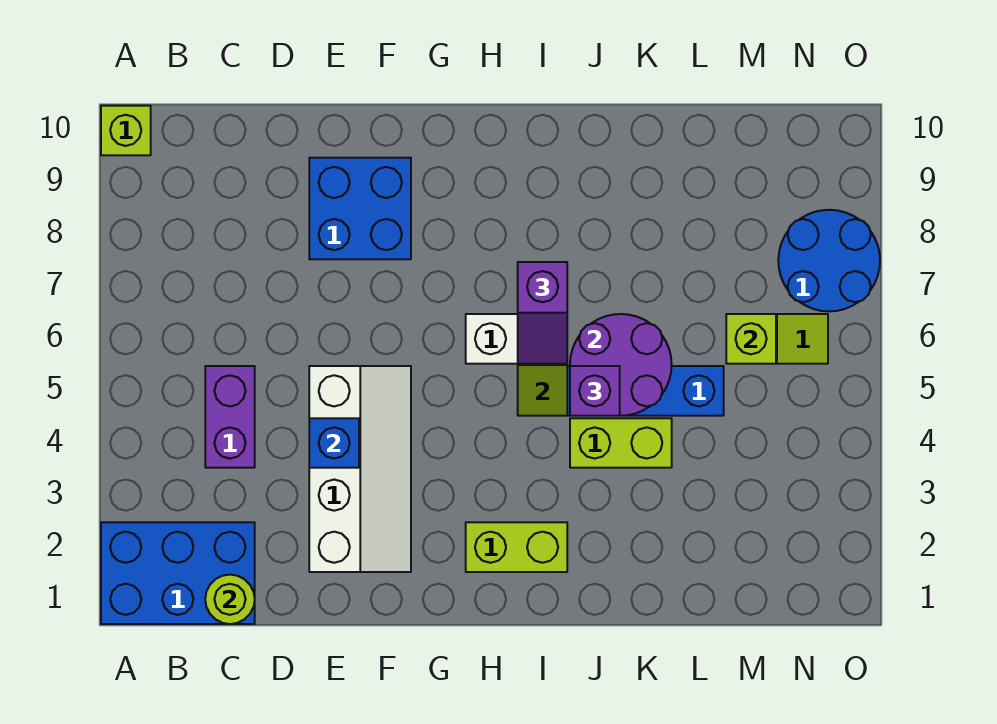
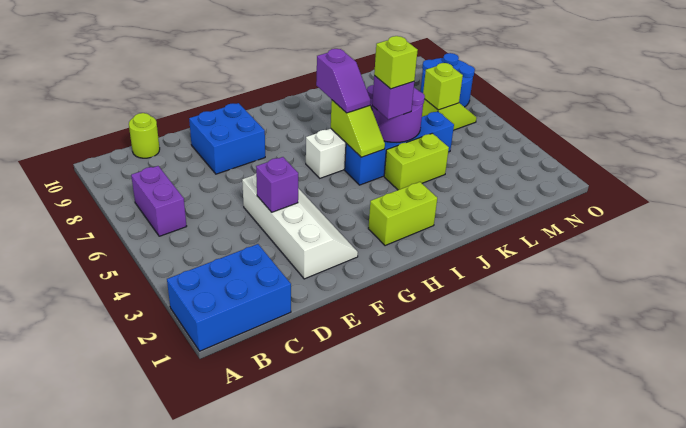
lime brick A10 level 1 -> lime brick J5 level 4
lime round brick C1 level 2 -> lime round brick C10 level 1
purple brick C4:C5 level 1 -> purple brick B6:B7 level 1
blue brick E4 level 2 -> purple brick E4 level 2

